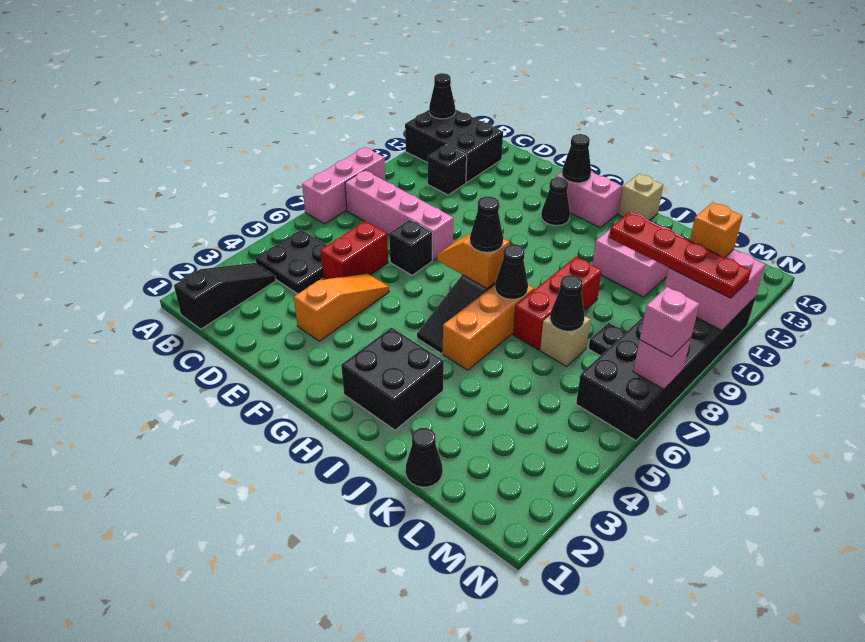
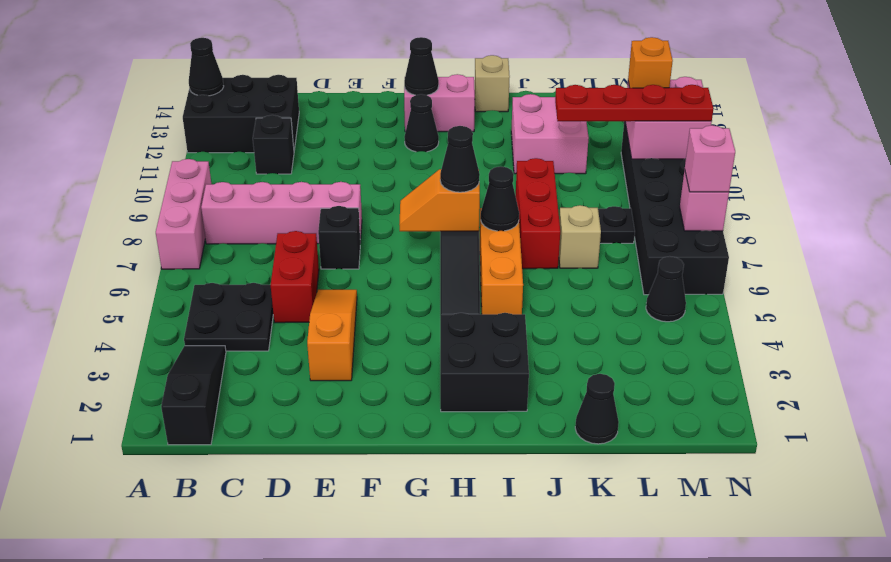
black cone K7 level 2 -> black cone M5 level 1

